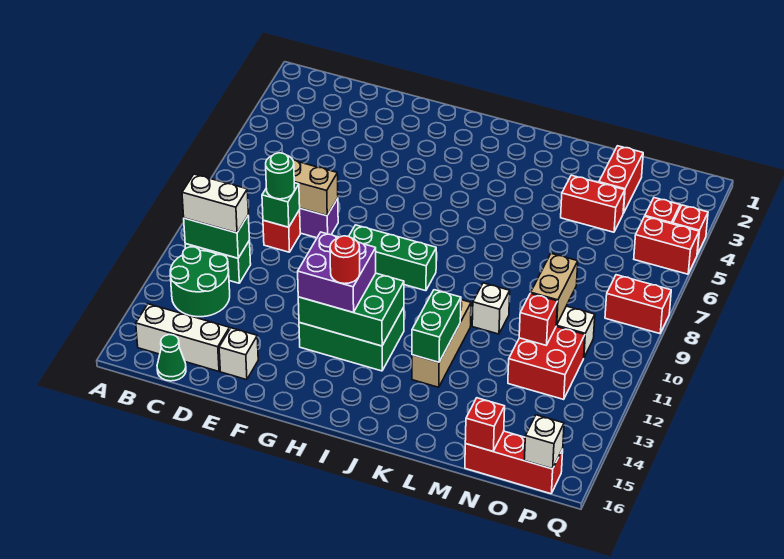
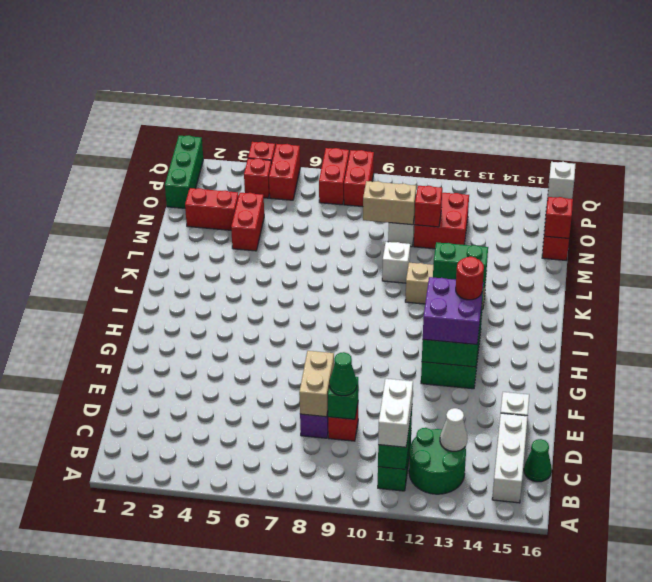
none -> white cone C13 level 2
green round brick D9 level 3 -> green cone D9 level 3
green brick G9:I9 level 1 -> green brick O1:Q1 level 1
none -> red brick P7:Q7 level 1

